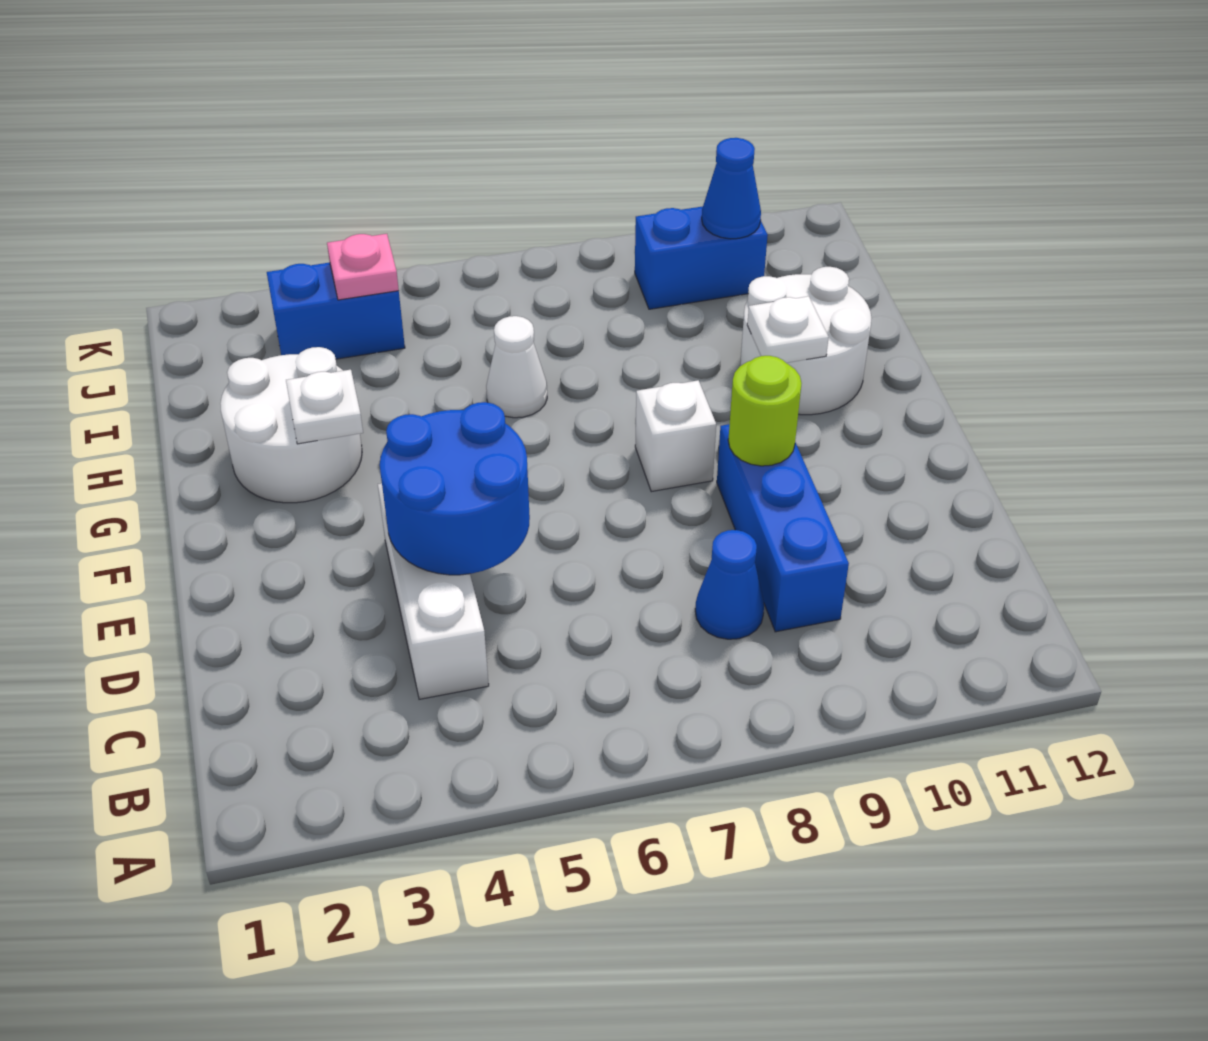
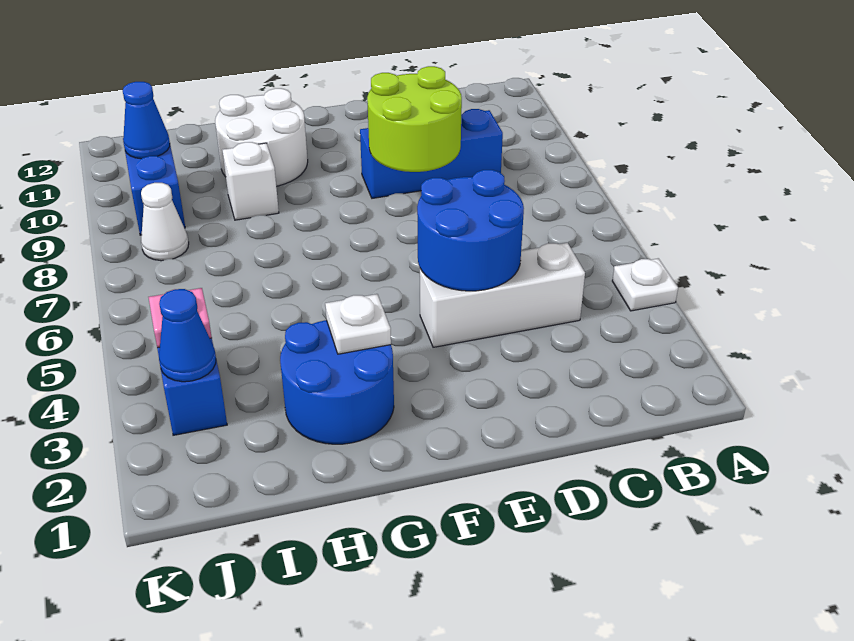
blue cone C8 level 1 -> blue cone J3 level 2
lime round brick E9 level 2 -> lime round brick D8:E9 level 2
white brick F8 level 1 -> white brick H9 level 1
white round brick G2:H3 level 1 -> blue round brick G2:H3 level 1
white plate G10 level 2 -> white plate A4 level 1
white cone H6 level 1 -> white cone J8 level 1

